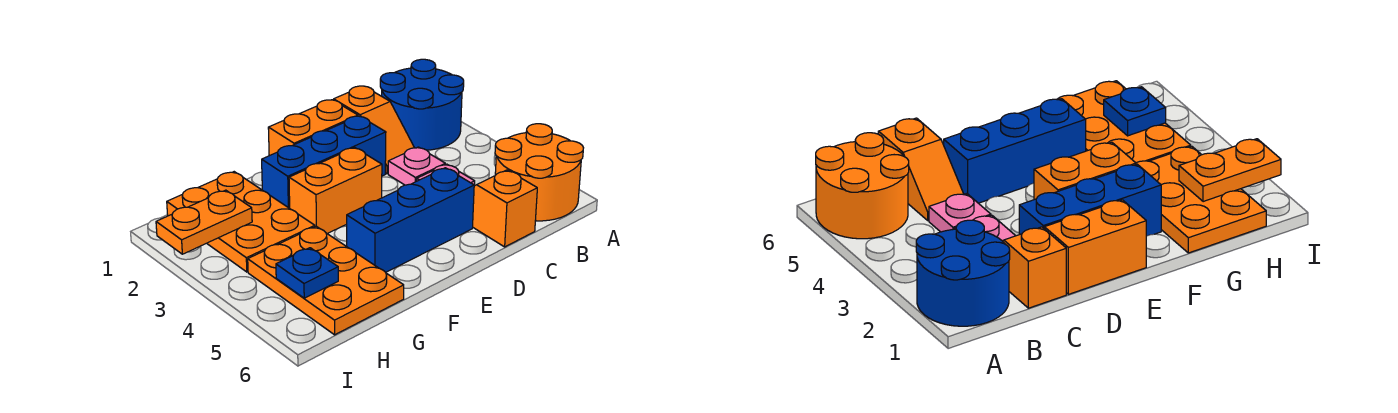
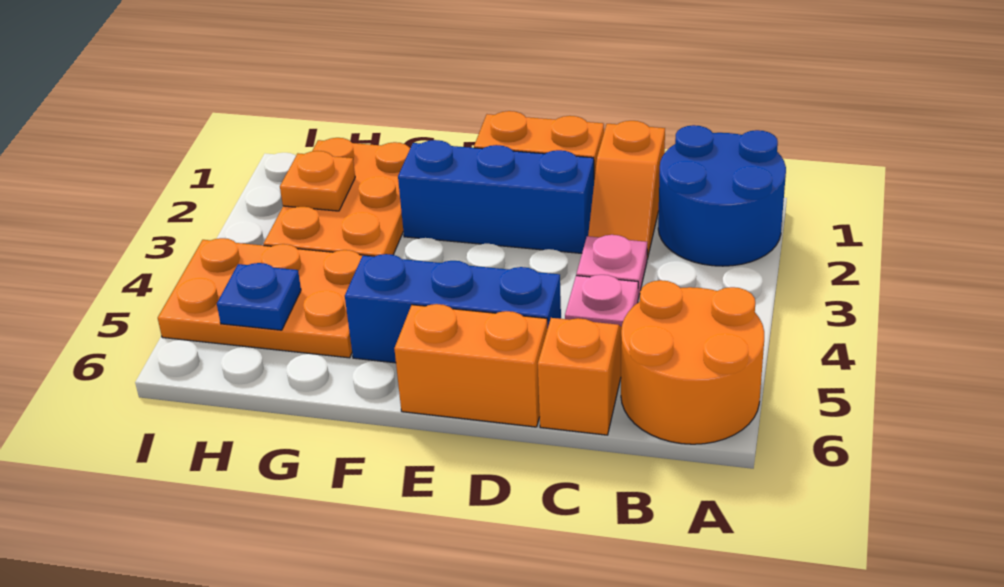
orange brick E3:F3 level 1 -> orange brick D6:E6 level 1
orange plate G4:H6 level 1 -> orange plate G4:I5 level 1
orange plate H2:I2 level 2 -> orange plate H2 level 2

